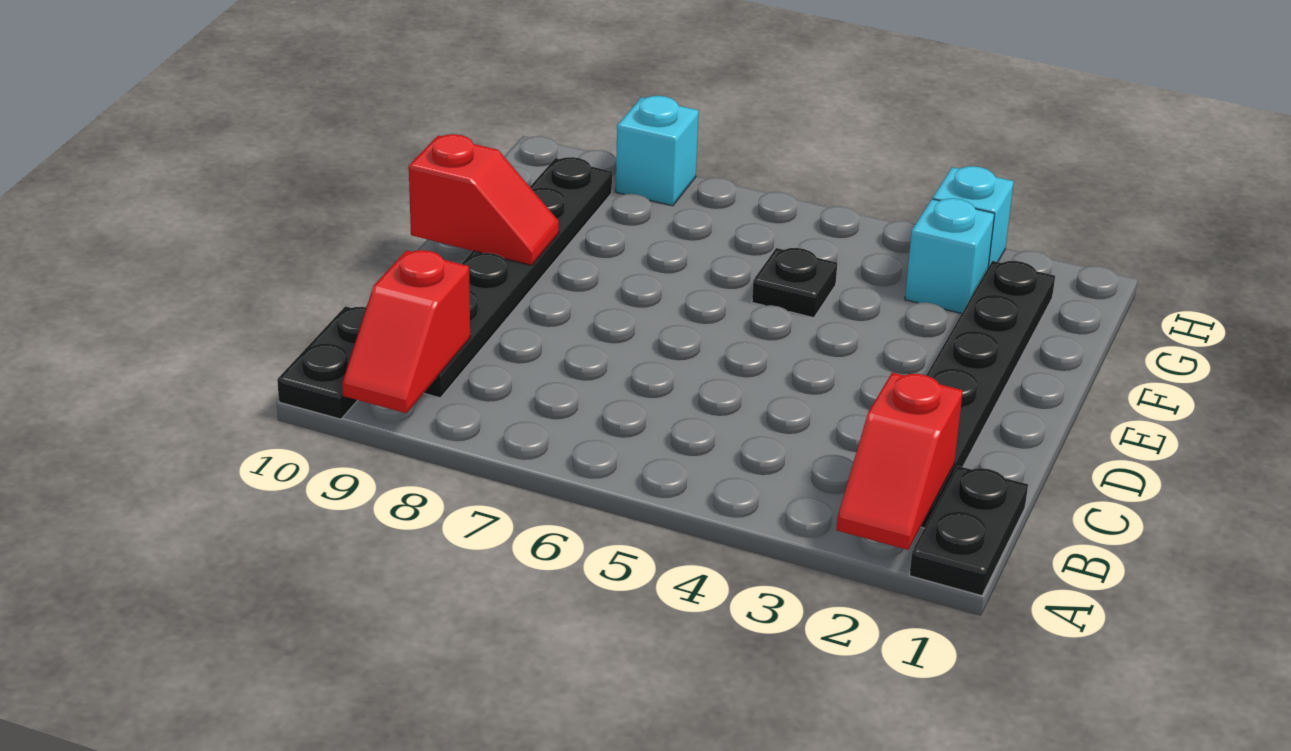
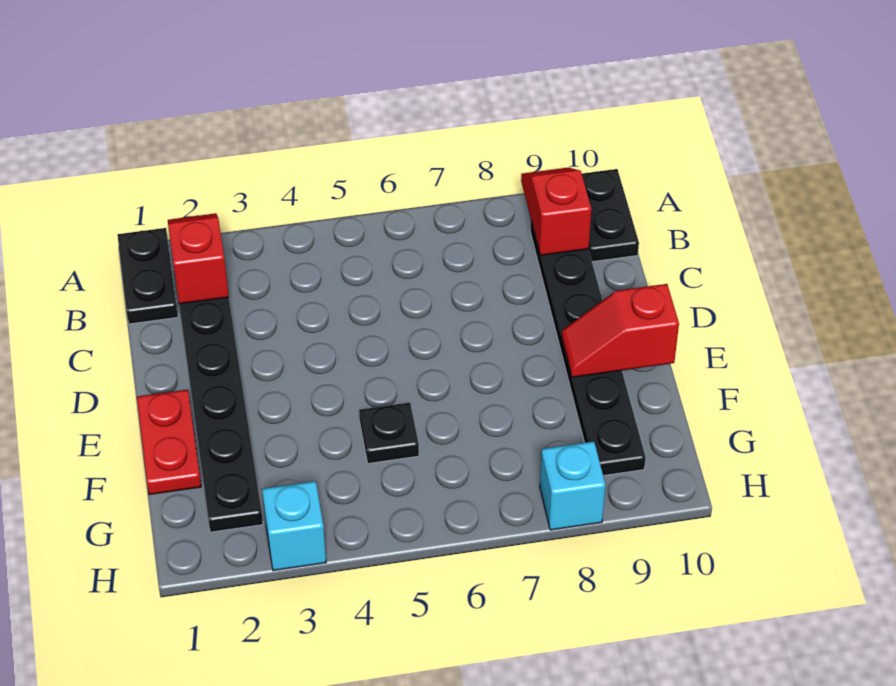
none -> red plate E1:F1 level 1
cyan brick G3 level 1 -> none

